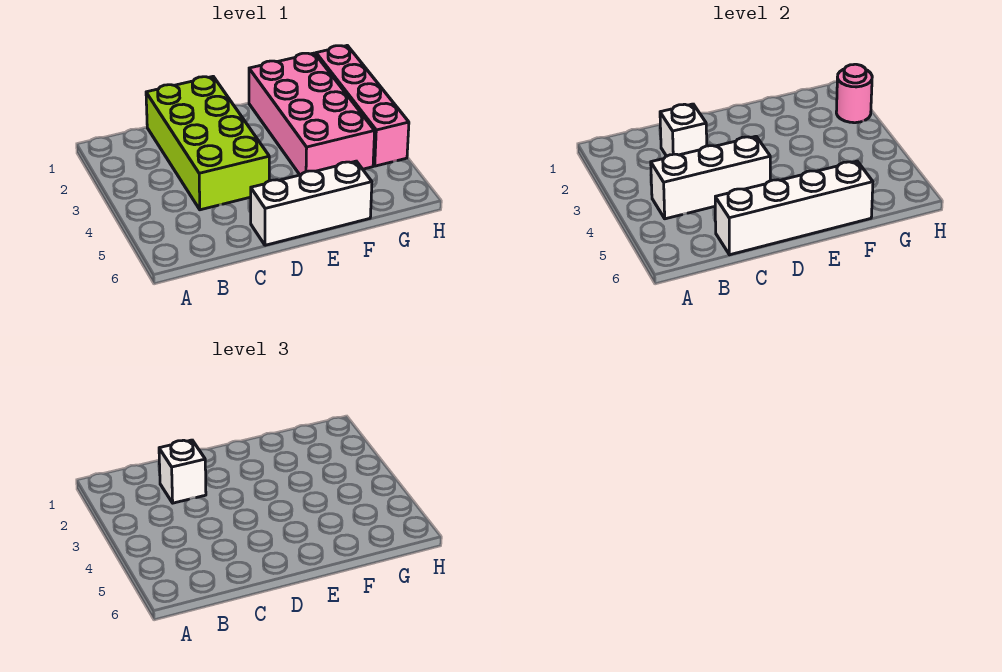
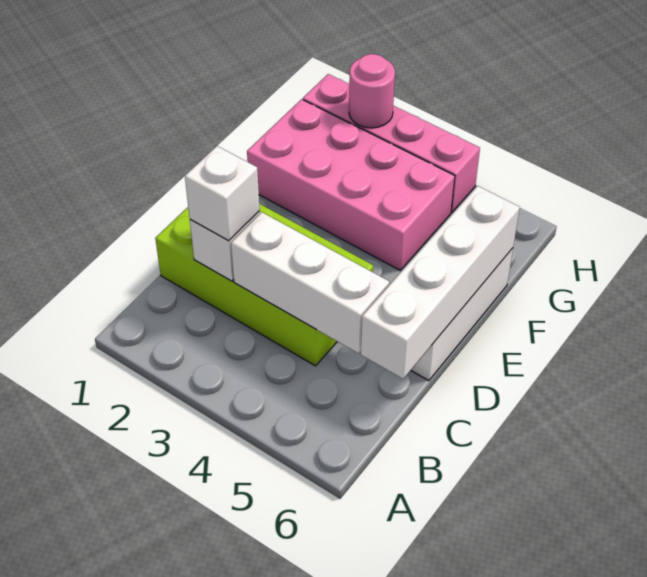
white brick B4:D4 level 2 -> white brick C3:C5 level 2

